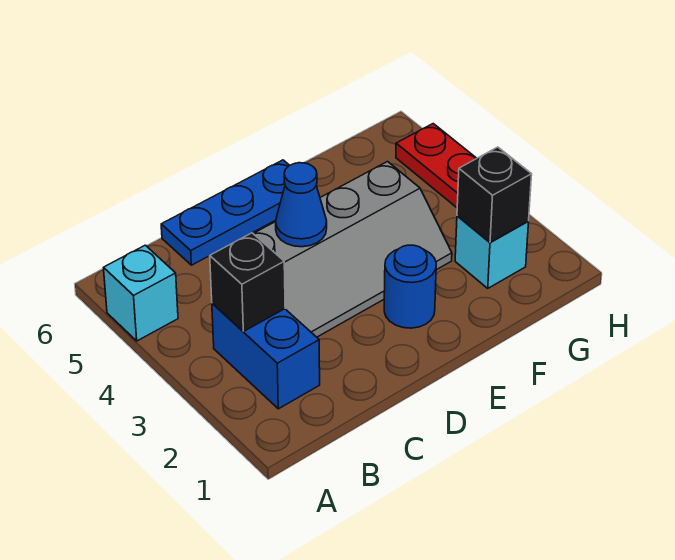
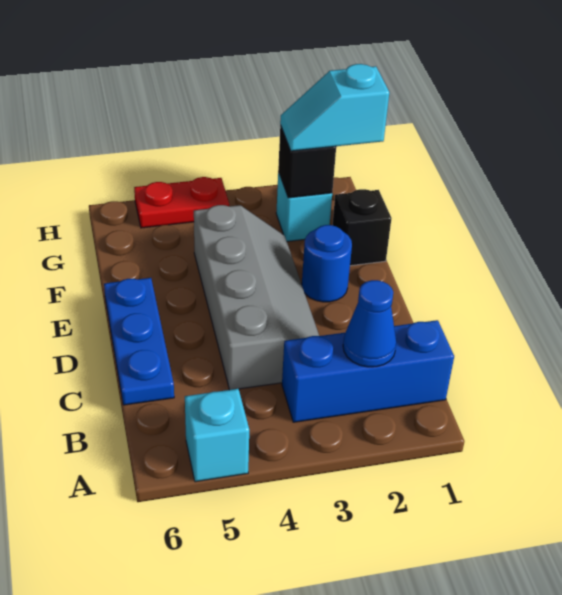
blue brick B2:B3 level 1 -> blue brick B1:B3 level 1
black brick B3 level 2 -> black brick F1 level 1
blue cone D4 level 2 -> blue cone B2 level 2
none -> cyan slope G1:G2 level 3 top 1

